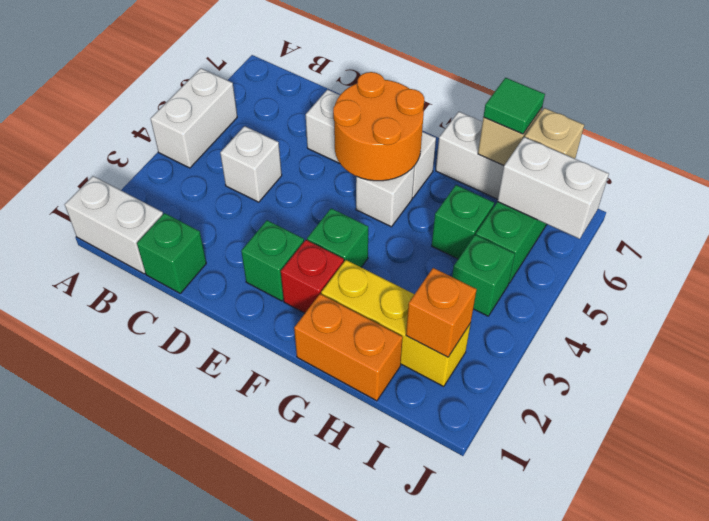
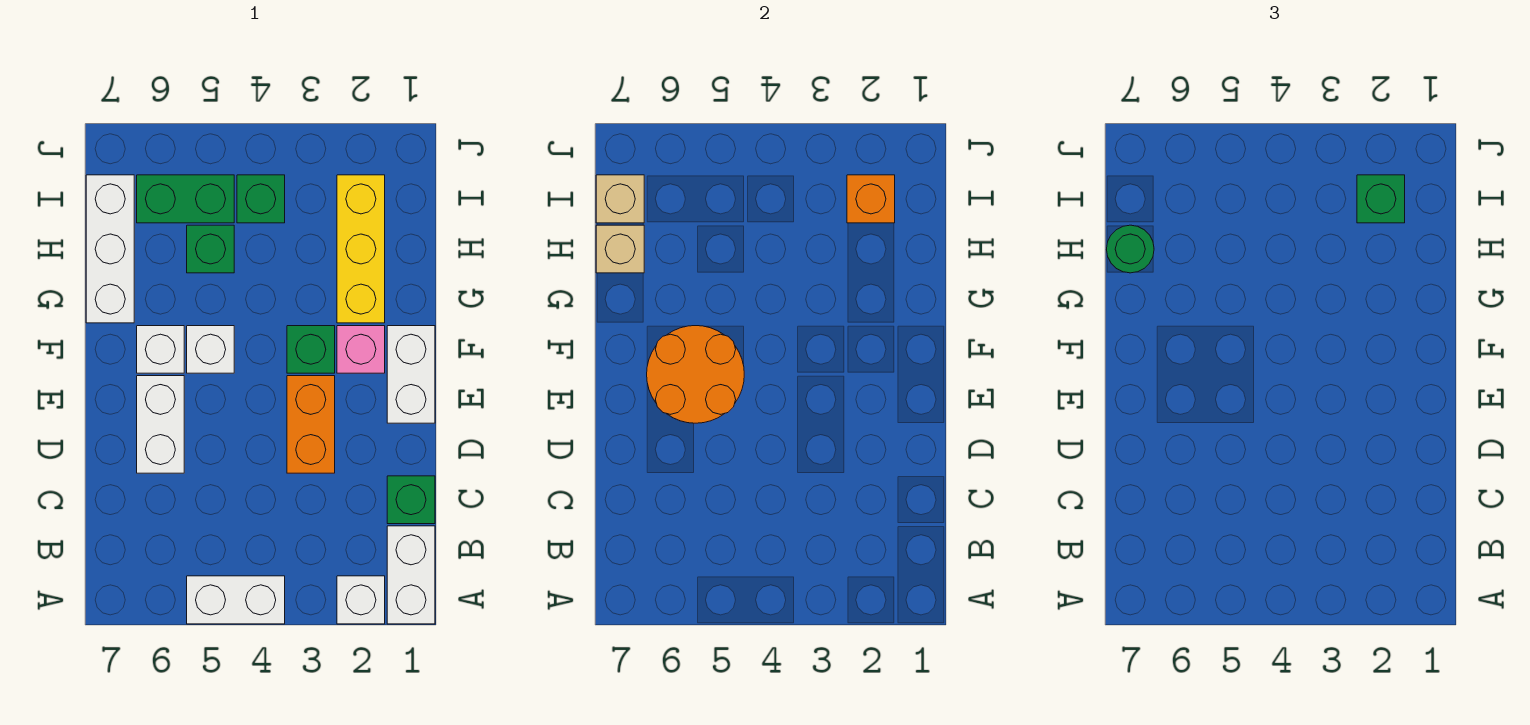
white brick C4 level 1 -> white brick A2 level 1
green brick E2 level 1 -> green brick I2 level 3
red brick F2 level 1 -> pink brick F2 level 1
orange brick G1:H1 level 1 -> orange brick D3:E3 level 1
green tile H7 level 3 -> green round brick H7 level 3
white brick I6:J6 level 2 -> white brick E1:F1 level 1

